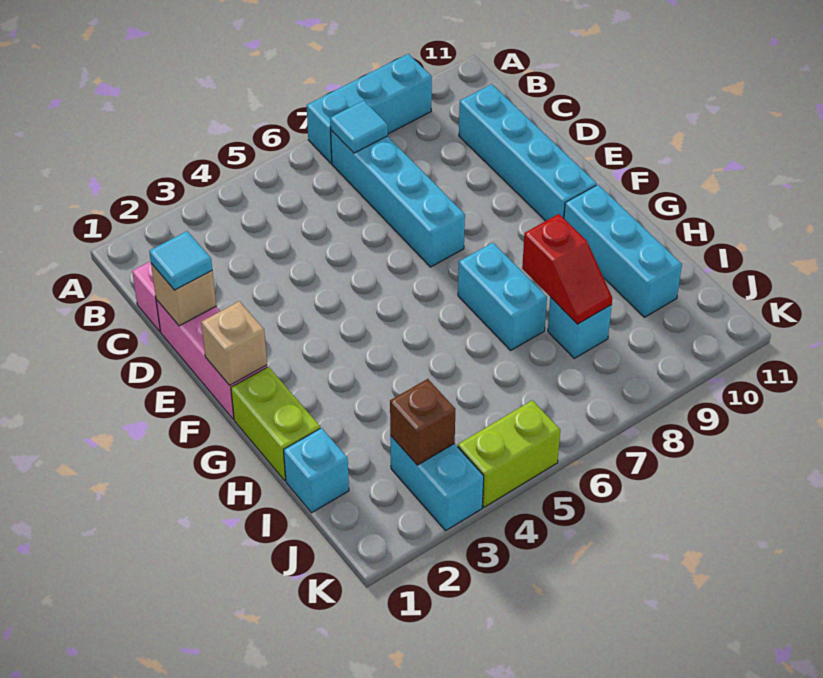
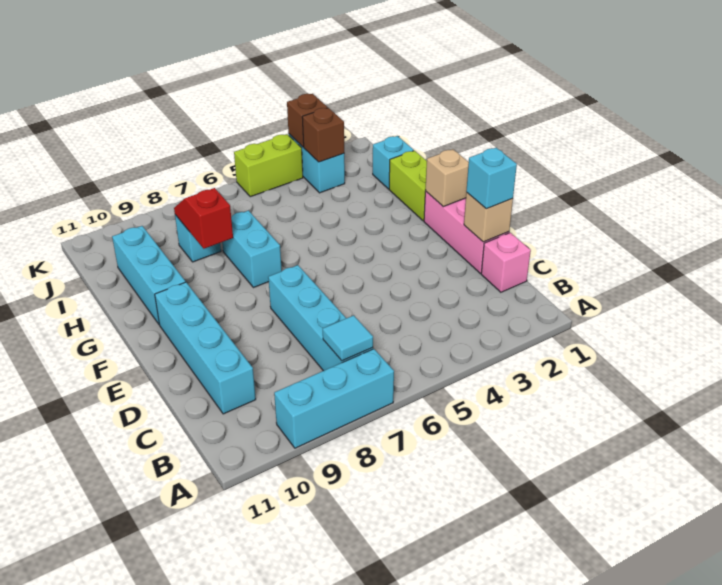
cyan tile D1 level 3 -> cyan brick D1 level 3
none -> brown brick K3 level 2

